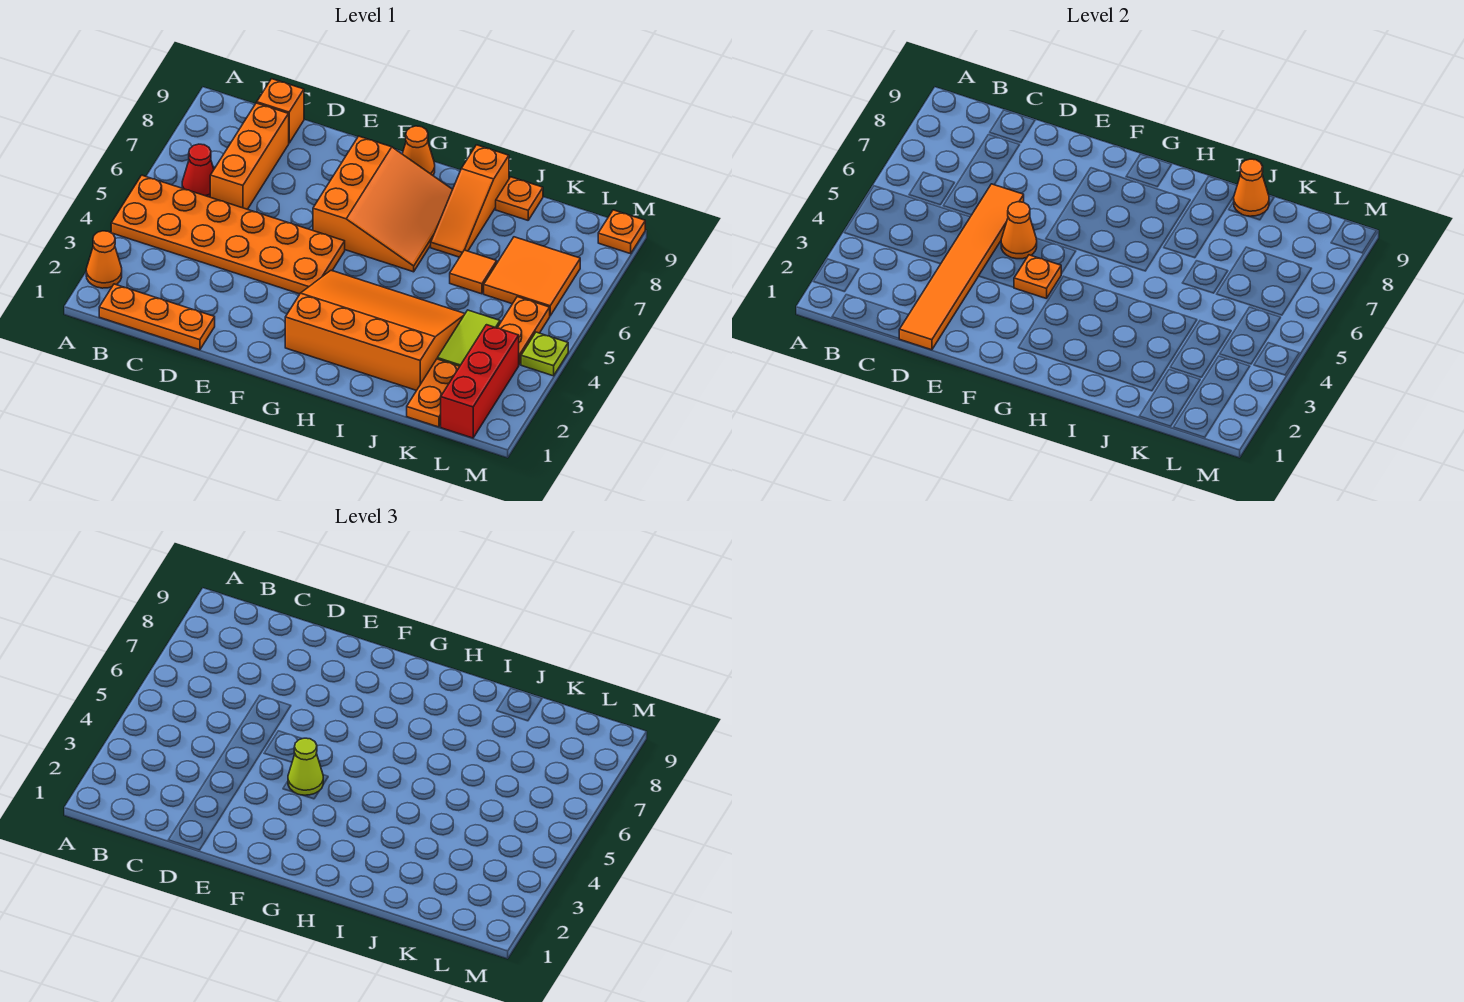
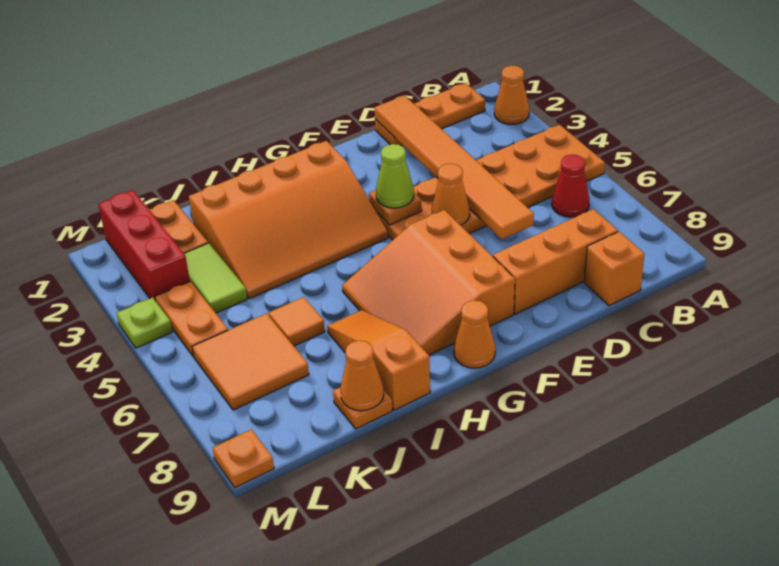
orange brick C6:C8 level 1 -> orange brick C8:E8 level 1

